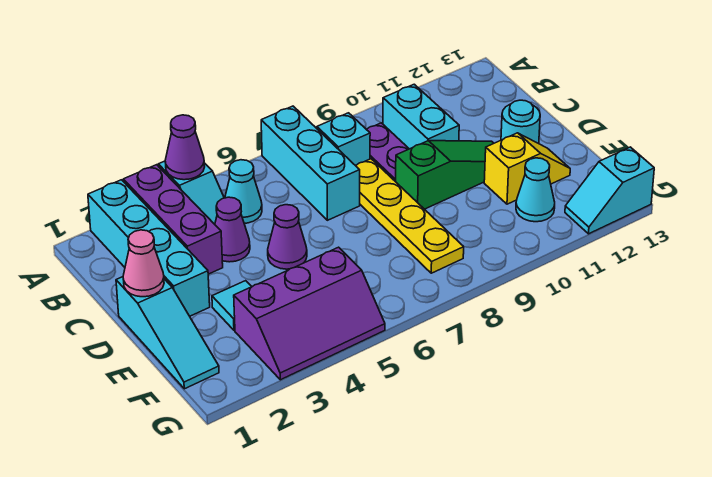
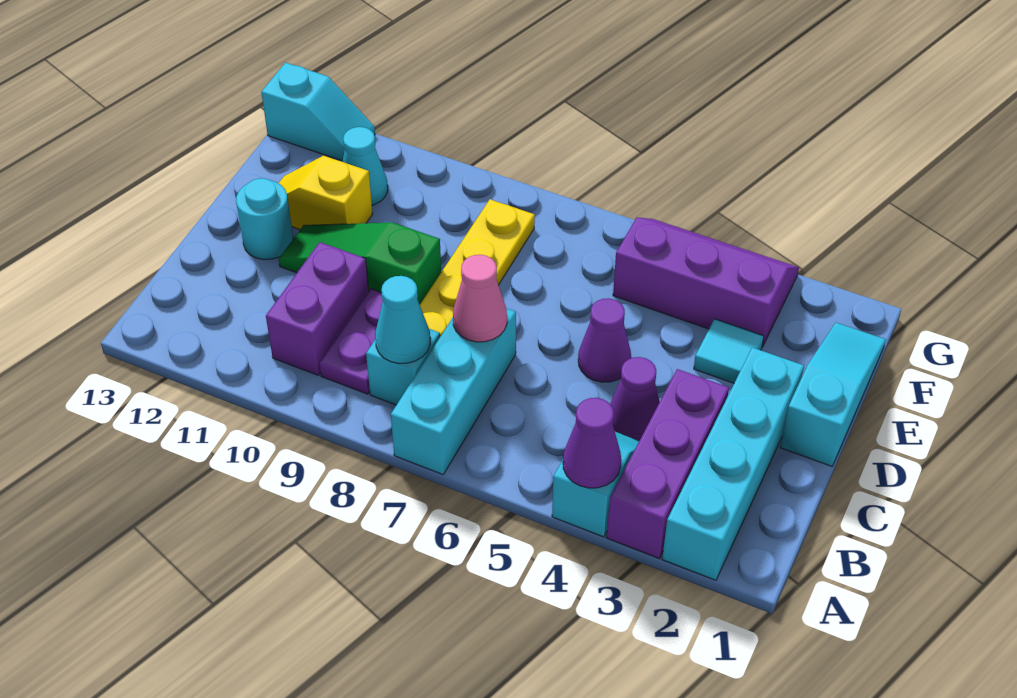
cyan cone B5 level 1 -> cyan cone B8 level 2
cyan brick B10:C10 level 1 -> purple brick B10:C10 level 1
pink cone D1 level 2 -> pink cone C7 level 2

